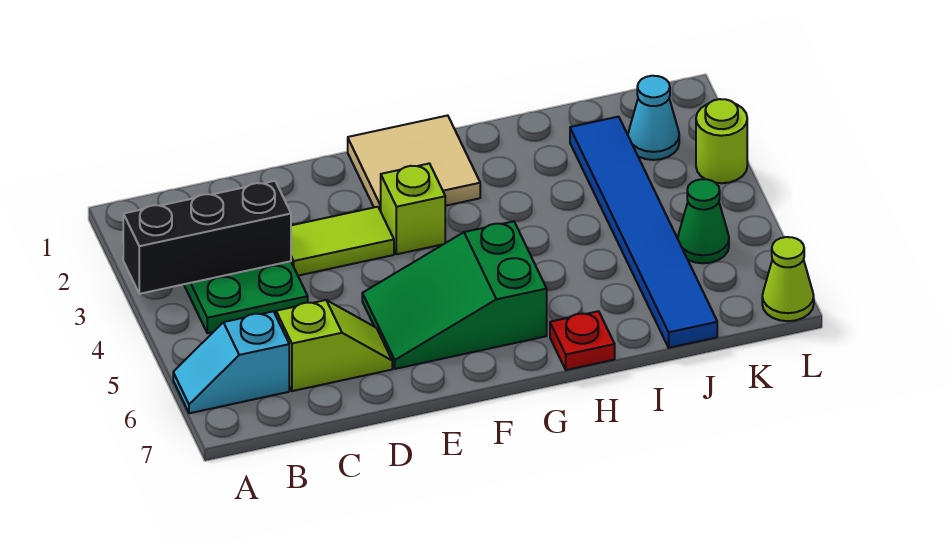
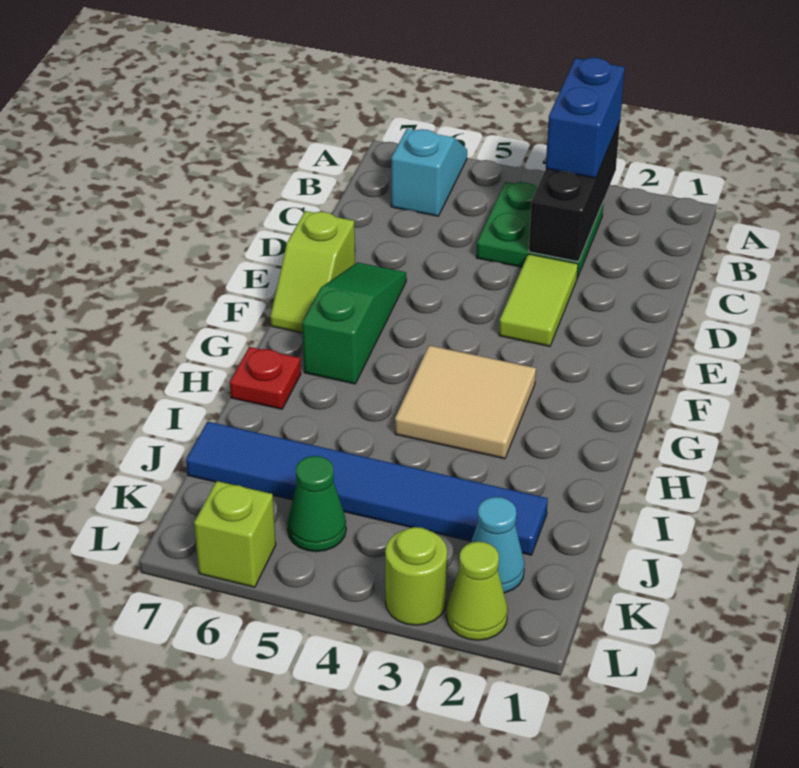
none -> blue brick A3:B3 level 3
lime slope C6:D6 level 1 top C -> lime slope E7:F7 level 1 top E
green slope E5:G6 level 1 top G -> green slope E6:G6 level 1 top G
tan tile F1:G2 level 1 -> tan tile G3:H4 level 1
lime brick F3 level 1 -> lime brick L6 level 1
lime cone L7 level 1 -> lime cone L2 level 1

